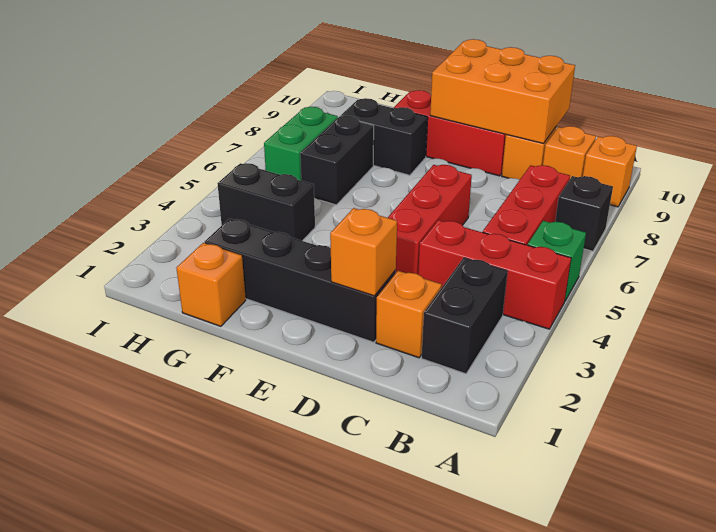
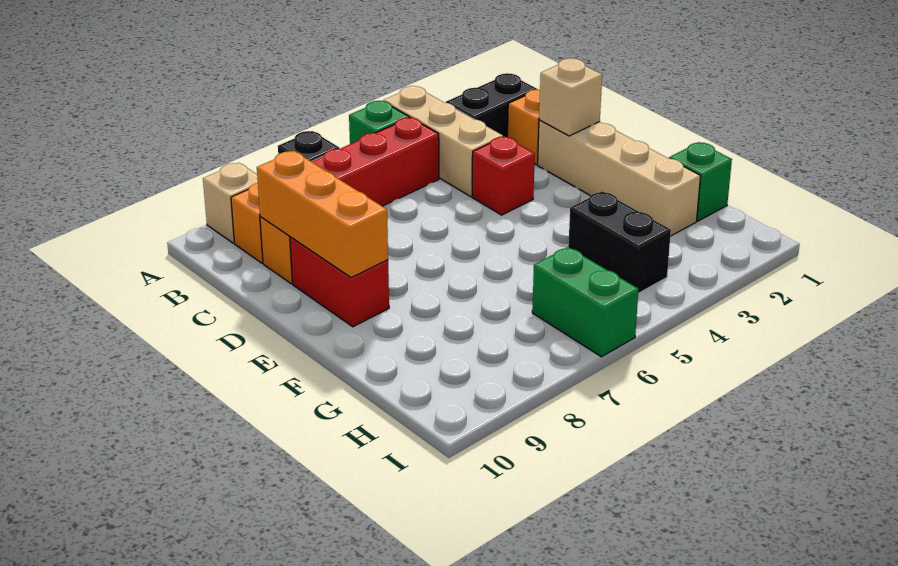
red brick A4:C4 level 1 -> tan brick A4:C4 level 1
orange brick A9 level 1 -> tan brick A9 level 1
orange brick C9:E10 level 2 -> orange brick C9:E9 level 2
black brick D2:G2 level 1 -> tan brick D2:G2 level 1
orange brick D2 level 2 -> tan brick D2 level 2
red brick D4:D6 level 1 -> red brick D4 level 1
red brick D9:F9 level 1 -> red brick D9:E9 level 1
black brick F8:G8 level 1 -> none
orange brick G1 level 1 -> green brick G1 level 1
black brick G6:G7 level 1 -> none
green brick H6:H7 level 1 -> green brick H6:I6 level 1

